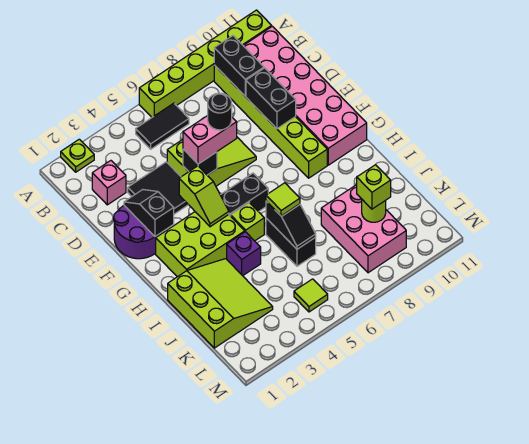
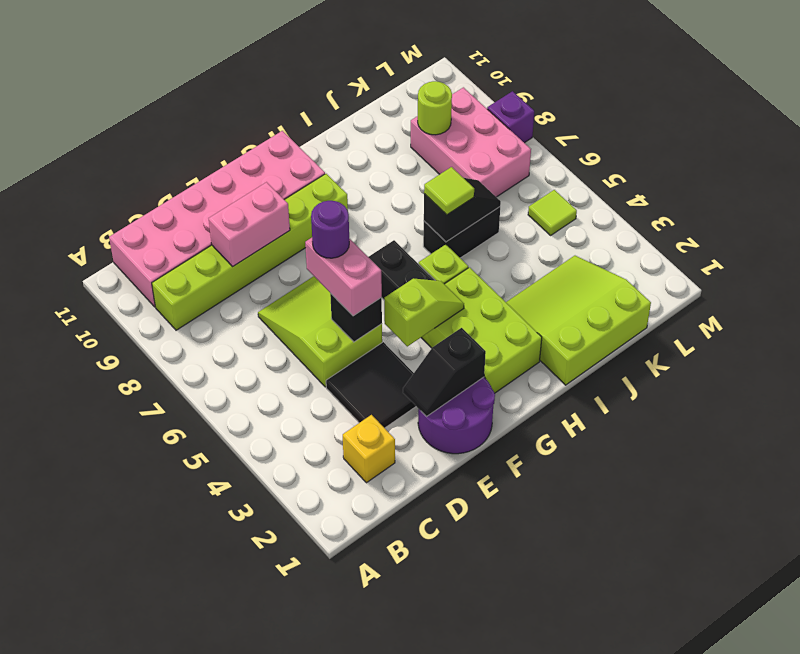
lime plate A2 level 1 -> none
lime brick A6:A11 level 1 -> none
black tile B5:B6 level 1 -> none
black brick B9:C9 level 2 -> none
pink brick C2 level 1 -> yellow brick C2 level 1
black brick D9:E9 level 2 -> pink brick D9:E9 level 2
black round brick E6 level 4 -> purple round brick E6 level 4
purple brick I4 level 1 -> purple brick M8 level 1
pink brick J8:L9 level 1 -> pink brick K7:L9 level 1
lime brick K9 level 3 -> none

